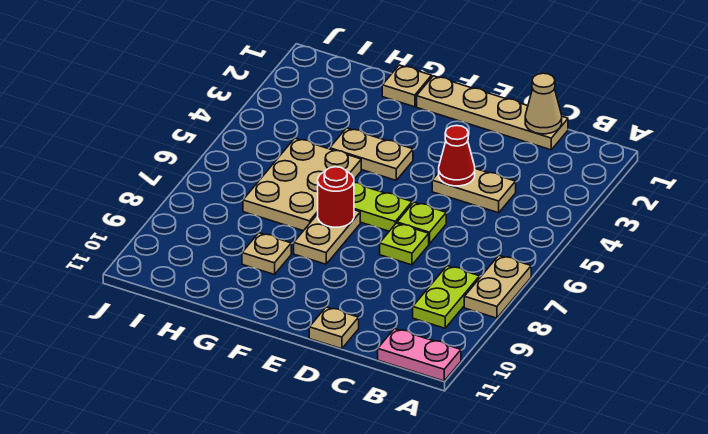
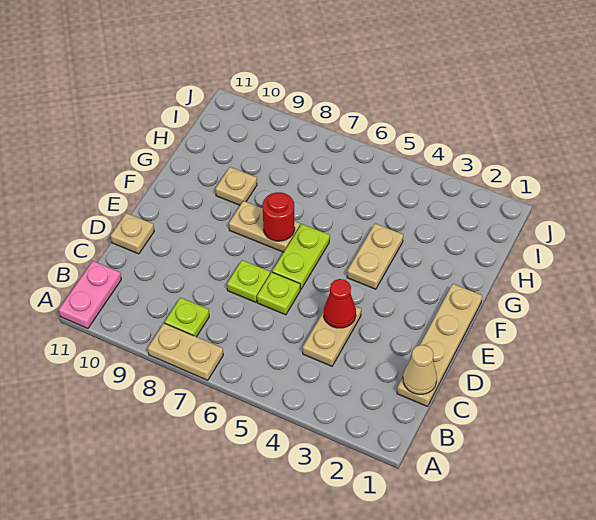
lime plate B8:B9 level 1 -> lime plate B8 level 1
tan plate G1 level 1 -> none
tan plate G5:H7 level 1 -> none

